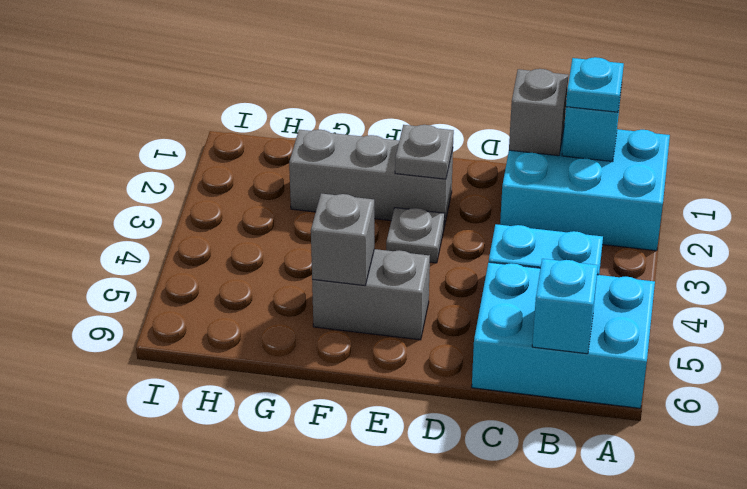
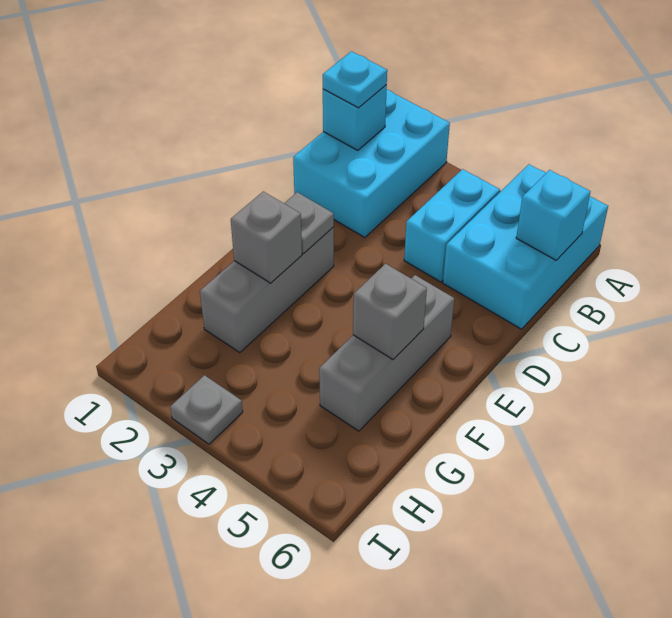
grey brick C1 level 2 -> grey brick F2 level 2
grey plate E3 level 1 -> grey plate I3 level 1
grey brick E5:F5 level 1 -> grey brick E5:G5 level 1

